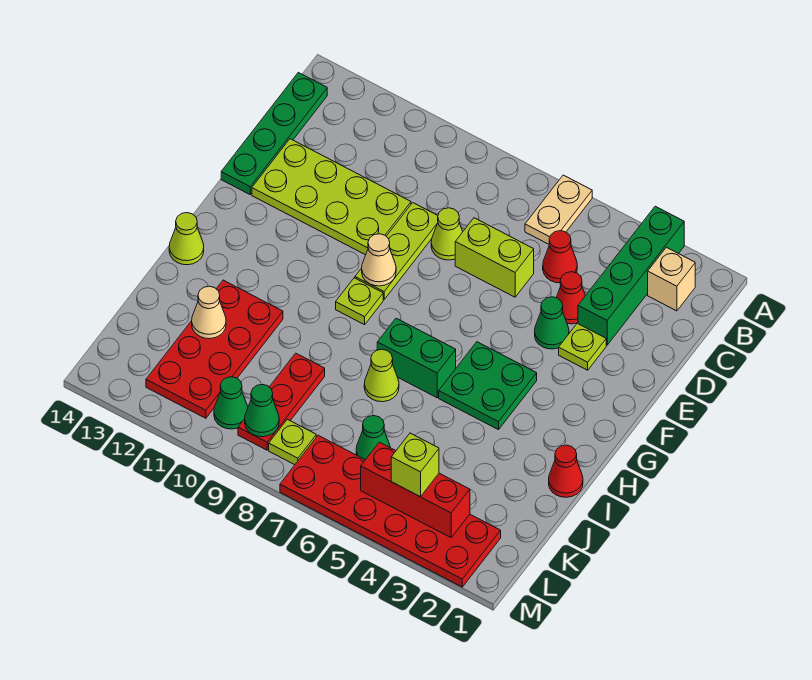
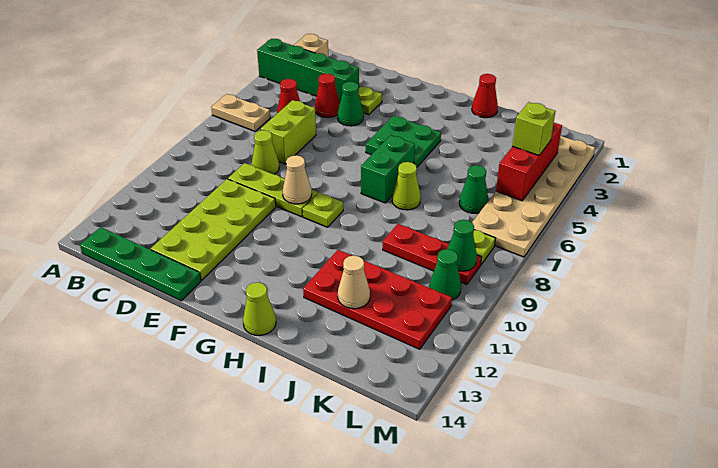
red plate L2:M7 level 1 -> tan plate L2:M7 level 1

